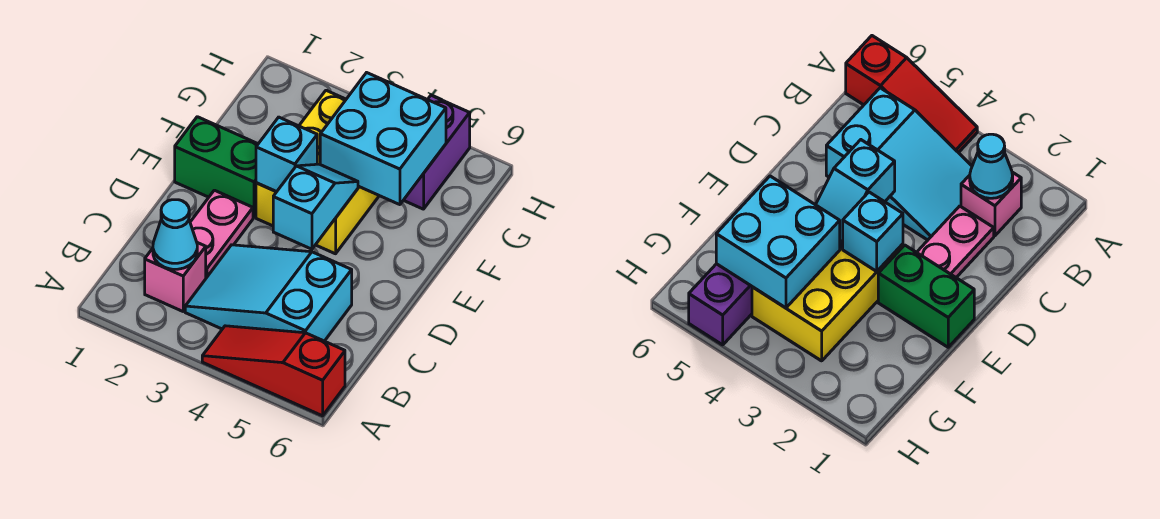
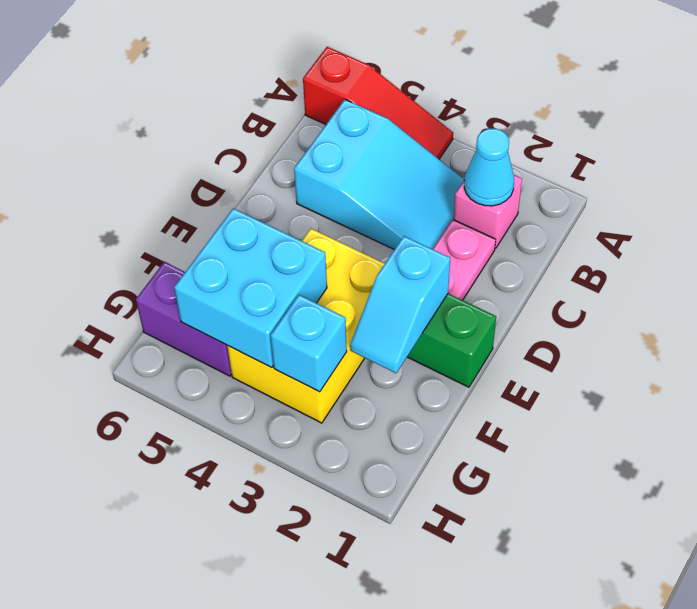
cyan slope D4:E4 level 2 top D -> cyan slope E2:F2 level 2 top E
cyan brick E3 level 2 -> cyan brick G3 level 2
purple brick G5:H5 level 1 -> purple brick G5:G6 level 1

